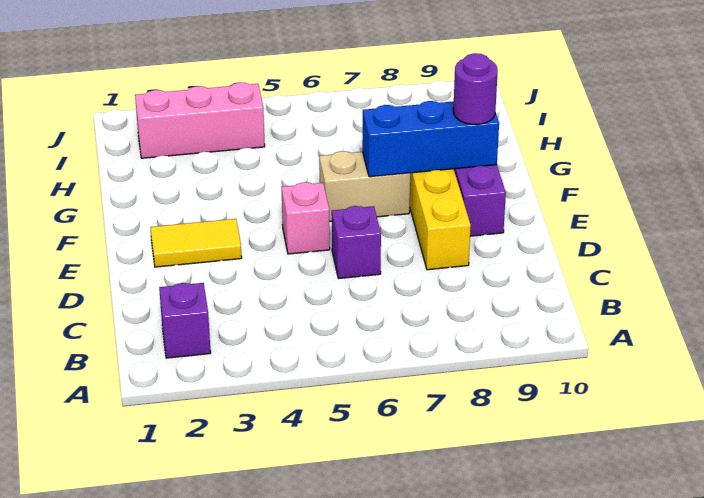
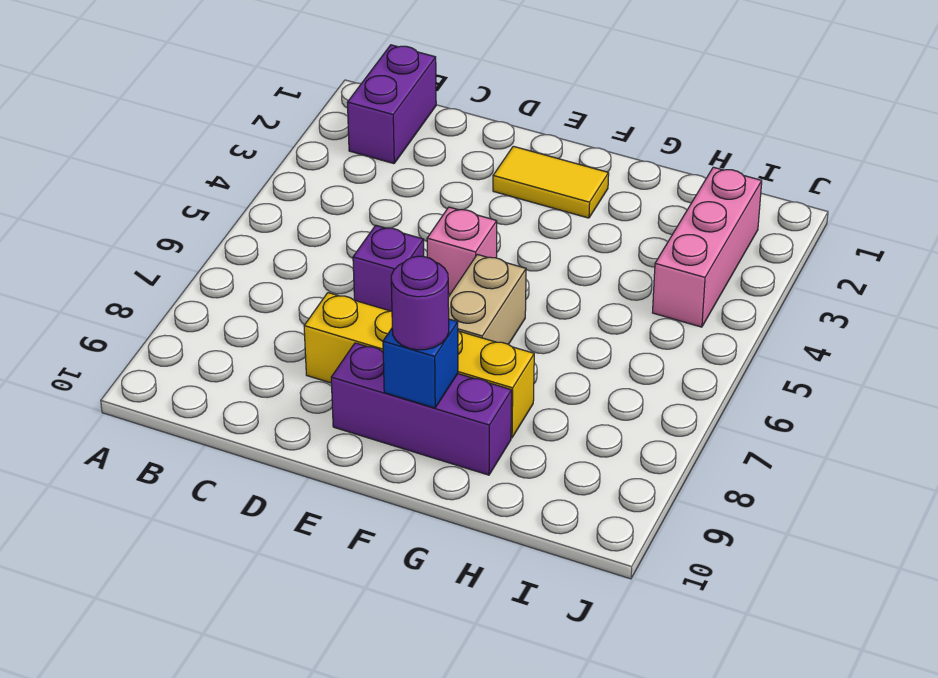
purple brick B2 level 1 -> purple brick B1:B2 level 1
yellow tile E2:E3 level 1 -> yellow tile E2:F2 level 1
blue brick F7:F9 level 2 -> blue brick F9 level 2

